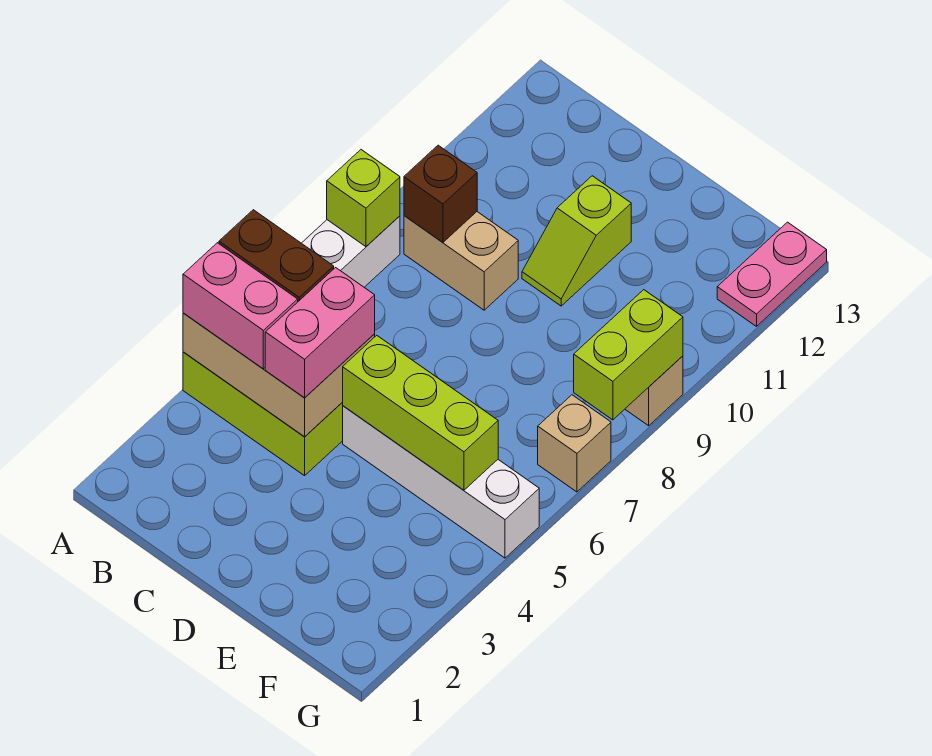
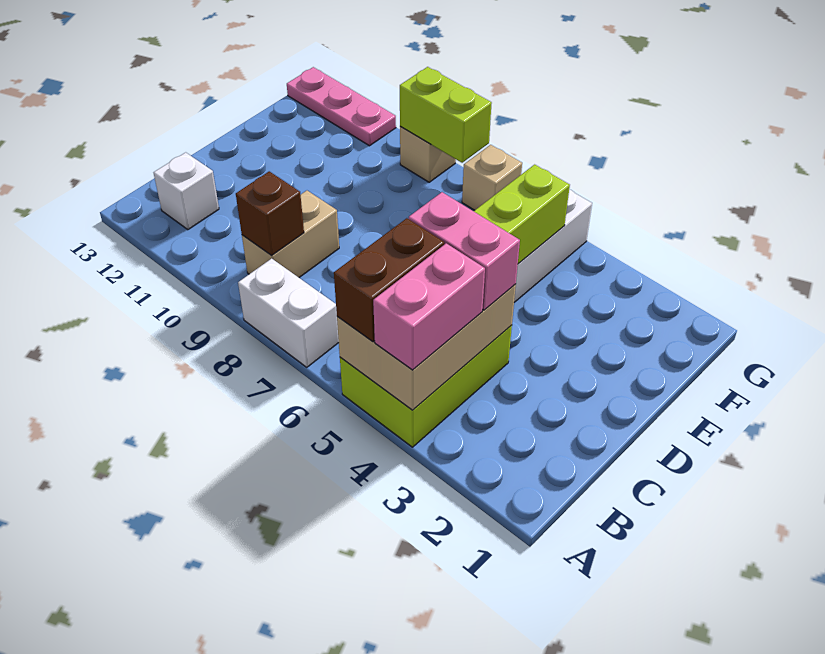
lime brick A8 level 2 -> none
none -> white brick B12 level 1
lime slope D10:D11 level 1 top 11 -> none
pink plate G12:G13 level 1 -> pink plate G11:G13 level 1

